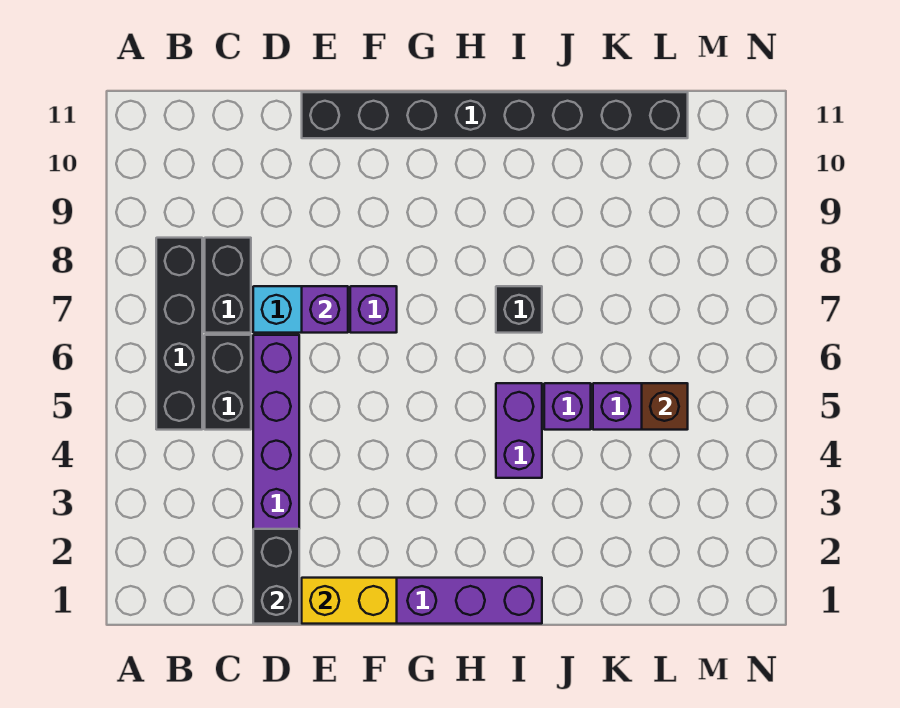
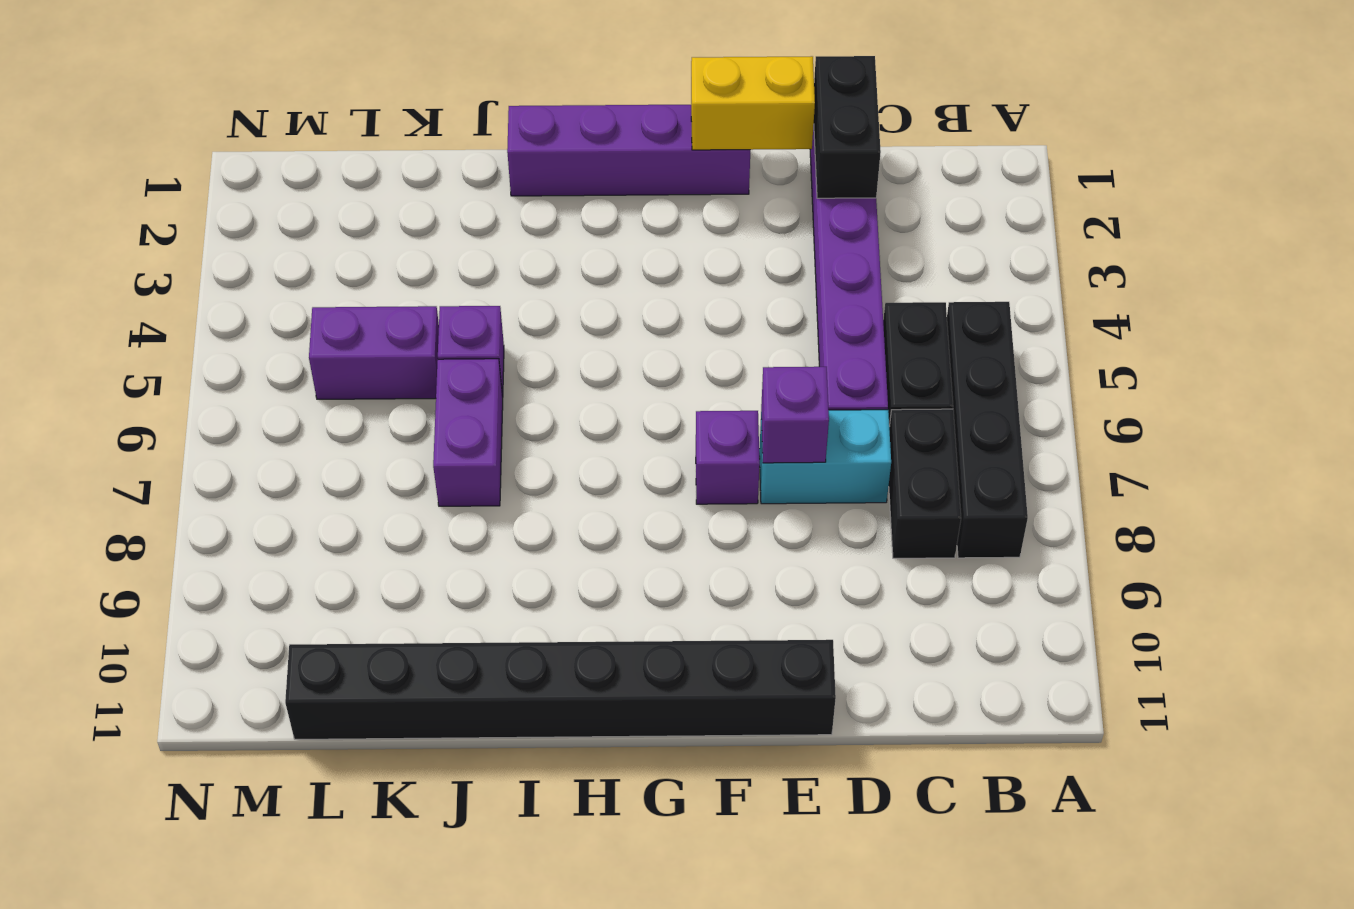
purple brick I4:I5 level 1 -> purple brick J6:J7 level 1
black brick I7 level 1 -> none
brown brick L5 level 2 -> none

